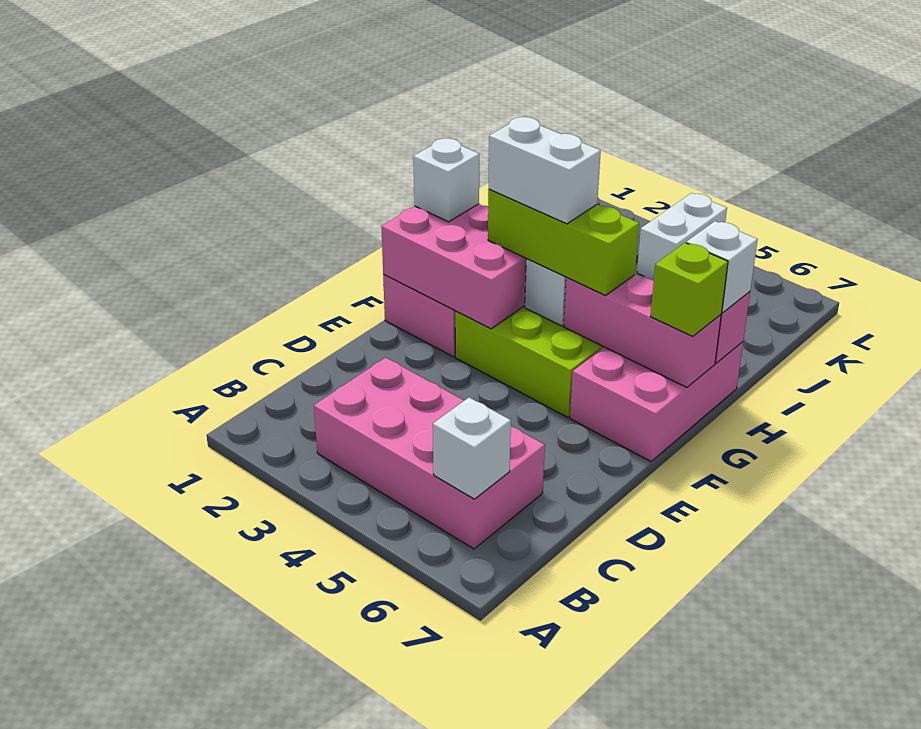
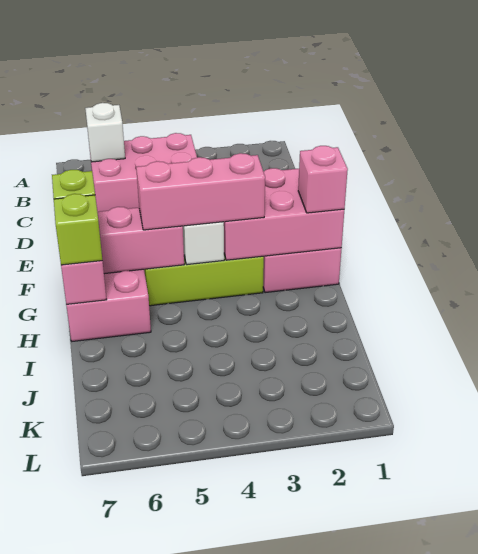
pink brick B3:C6 level 1 -> pink brick B4:C6 level 1
white brick G1 level 3 -> pink brick G1 level 3
lime brick G3:G5 level 3 -> pink brick G3:G5 level 3
white brick G3:G4 level 4 -> none
white brick H7 level 3 -> lime brick H7 level 3
white brick K4:L4 level 1 -> none

